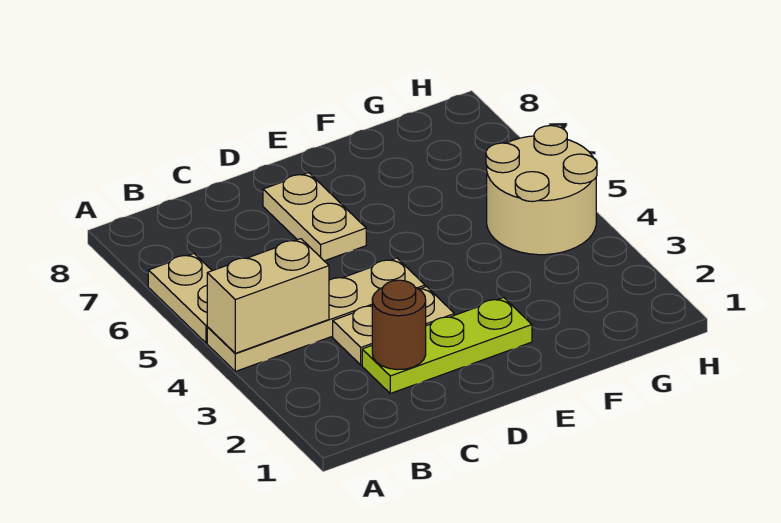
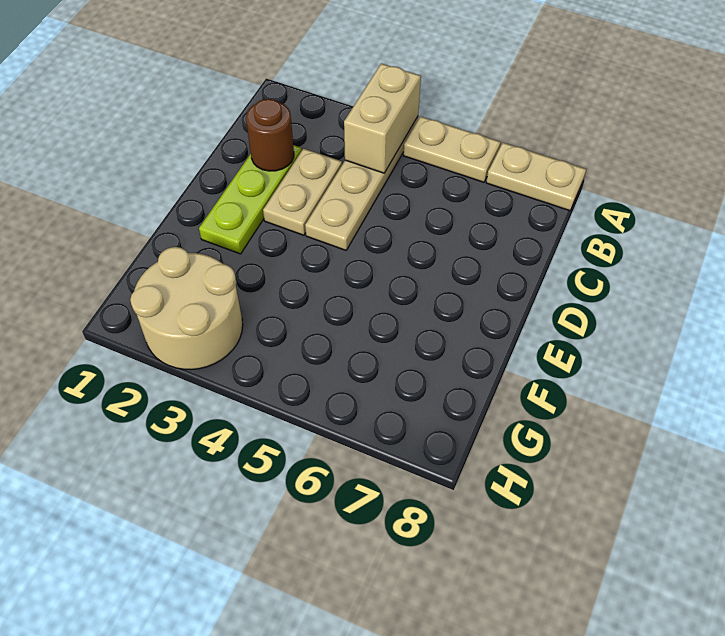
tan plate D6:D7 level 1 -> tan plate A7:A8 level 1
tan round brick G4:H5 level 1 -> tan round brick G2:H3 level 1

